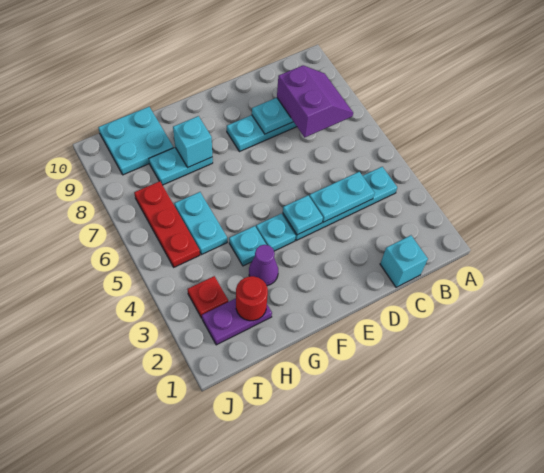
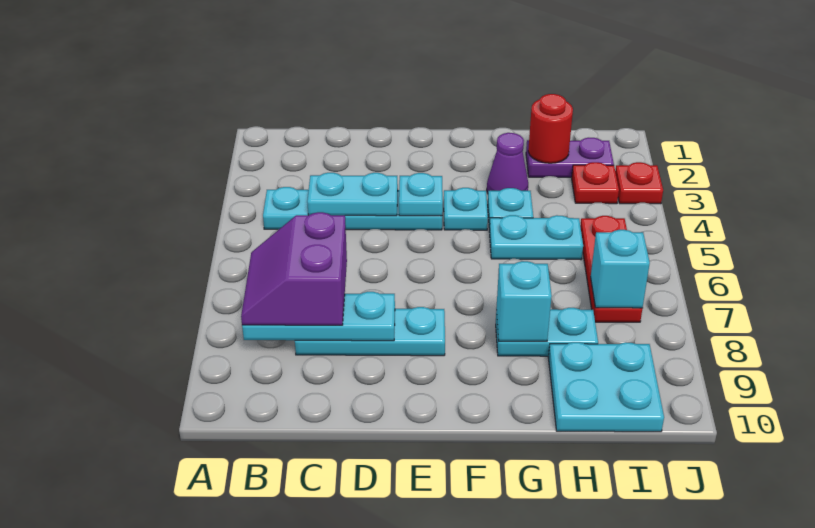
cyan brick C1 level 1 -> cyan brick I7 level 2
cyan plate H5:H6 level 1 -> cyan plate G5:H5 level 1
none -> red plate J3 level 1

